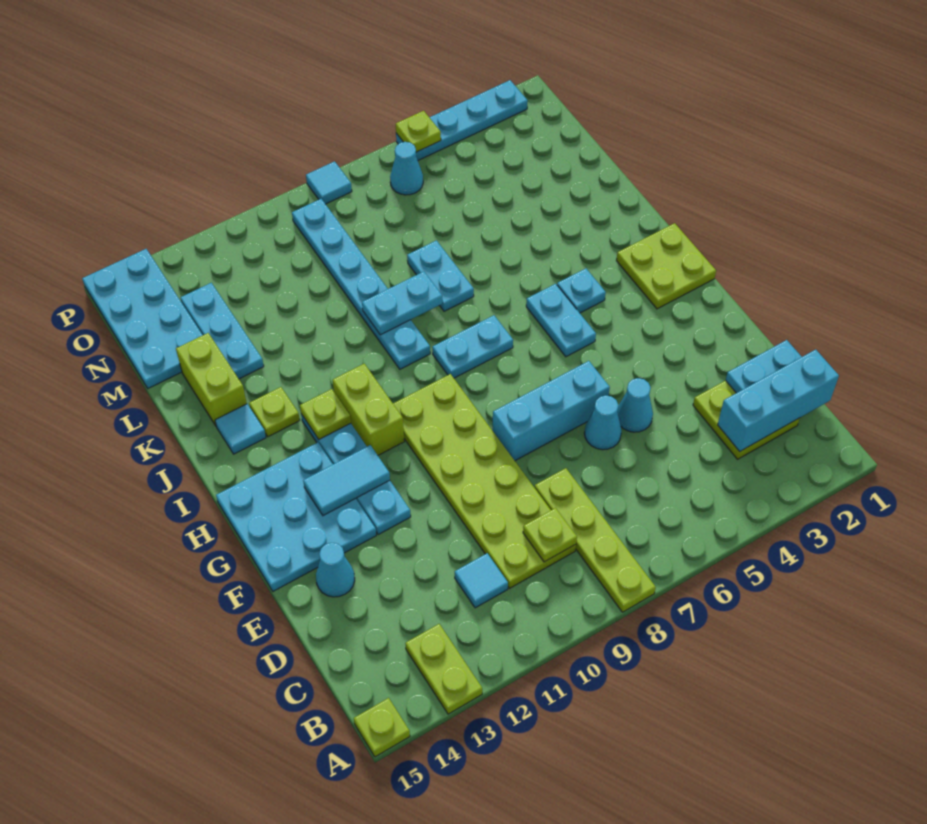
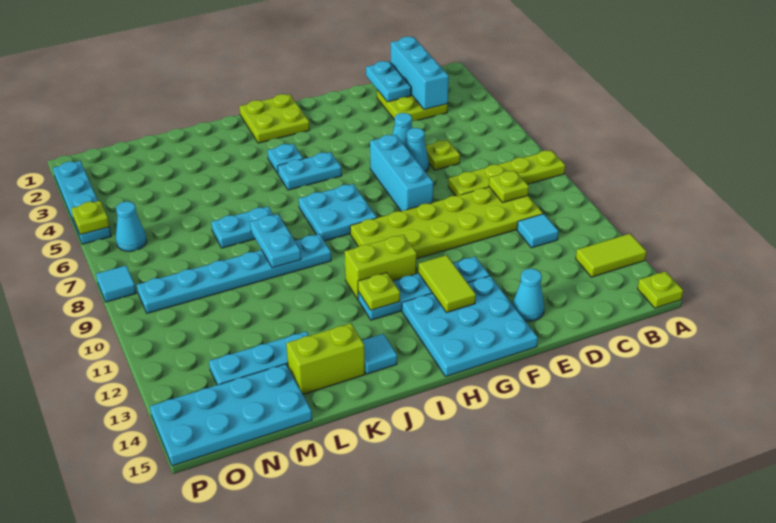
lime plate A13:B13 level 1 -> lime tile A13:B13 level 1
cyan tile G12:G13 level 2 -> lime tile G12:G13 level 2
cyan plate I7:I8 level 1 -> cyan plate H7:I8 level 1
lime plate J13 level 1 -> lime plate D6 level 1

